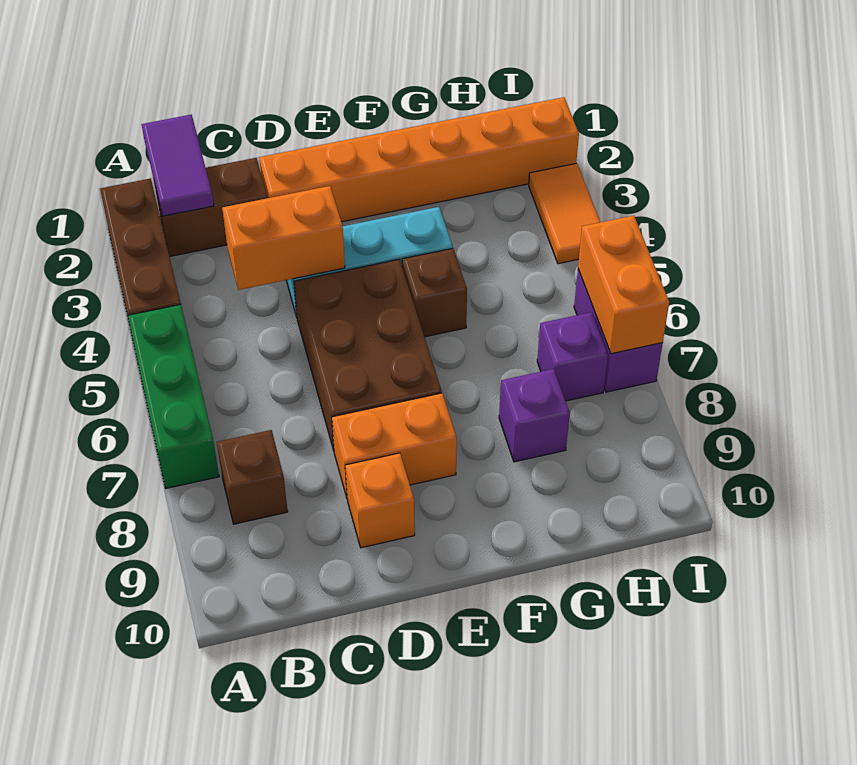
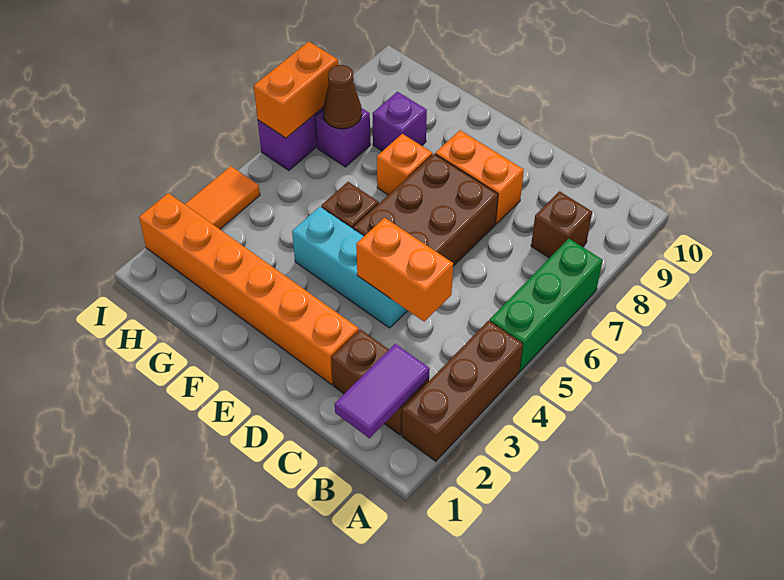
orange brick D9 level 1 -> orange brick F7 level 1
none -> brown cone H7 level 2

